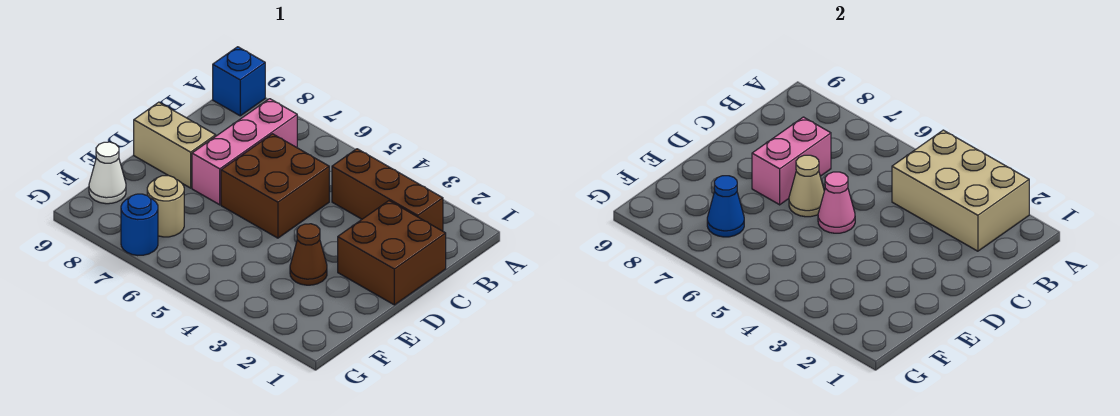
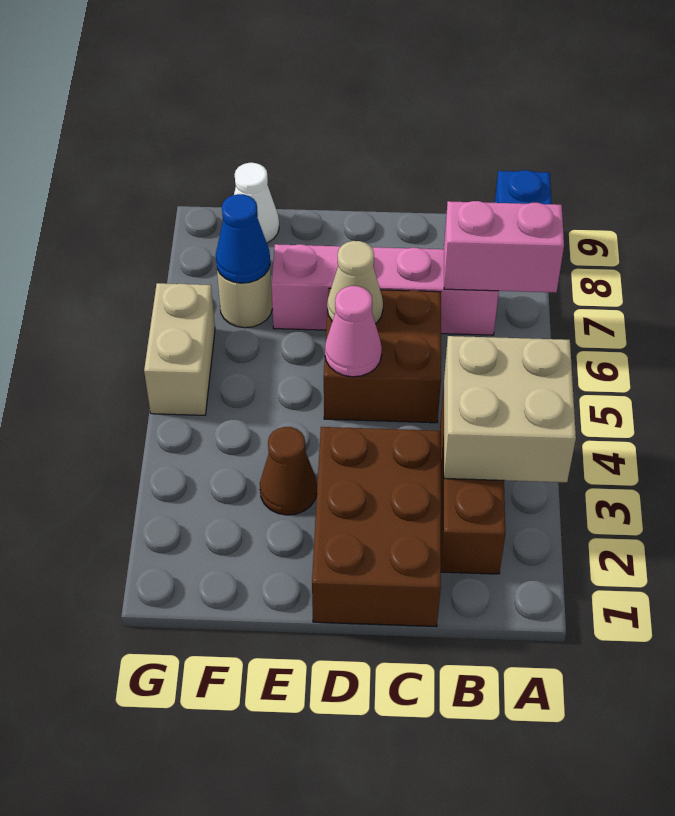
tan brick A2:B4 level 2 -> tan brick A3:B4 level 2
pink brick B7:D7 level 1 -> pink brick B7:E7 level 1
brown brick C1:D2 level 1 -> brown brick C1:D3 level 1
pink brick C7:D7 level 2 -> pink brick A7:B7 level 2
tan brick D8:D9 level 1 -> tan brick G5:G6 level 1
blue round brick G7 level 1 -> none

